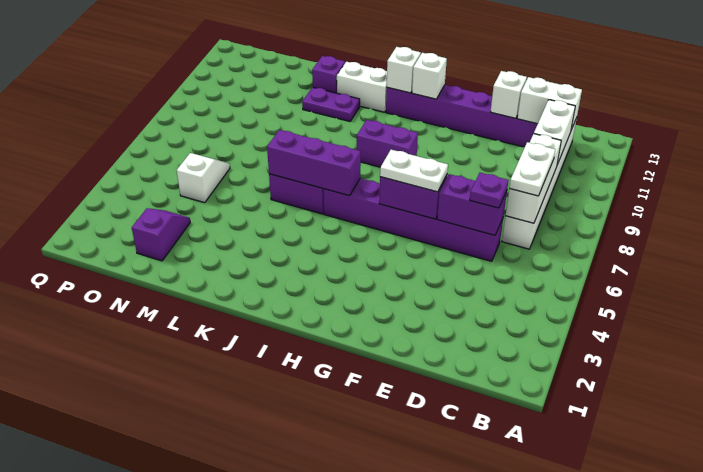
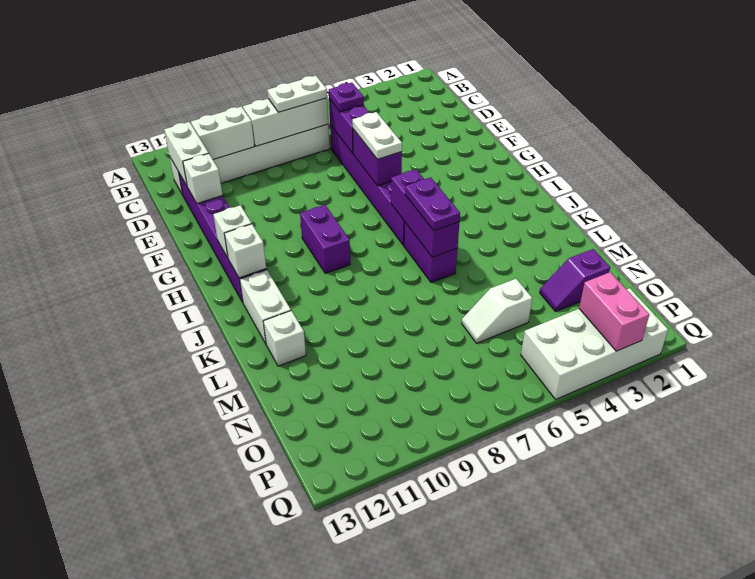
purple plate K11:L11 level 1 -> purple plate J6:K6 level 3
purple brick L12 level 1 -> white brick L12 level 1
none -> white brick P2:Q5 level 1
none -> pink brick P3:Q3 level 2

